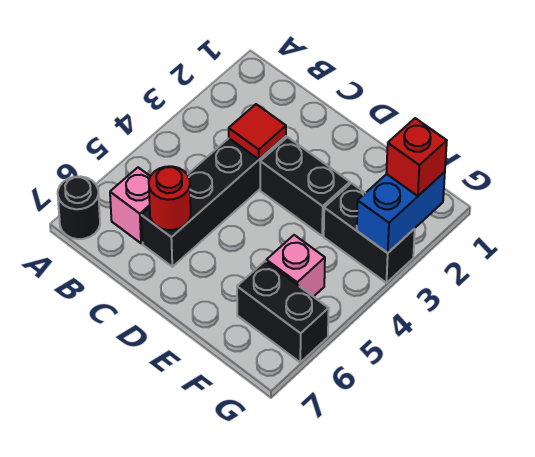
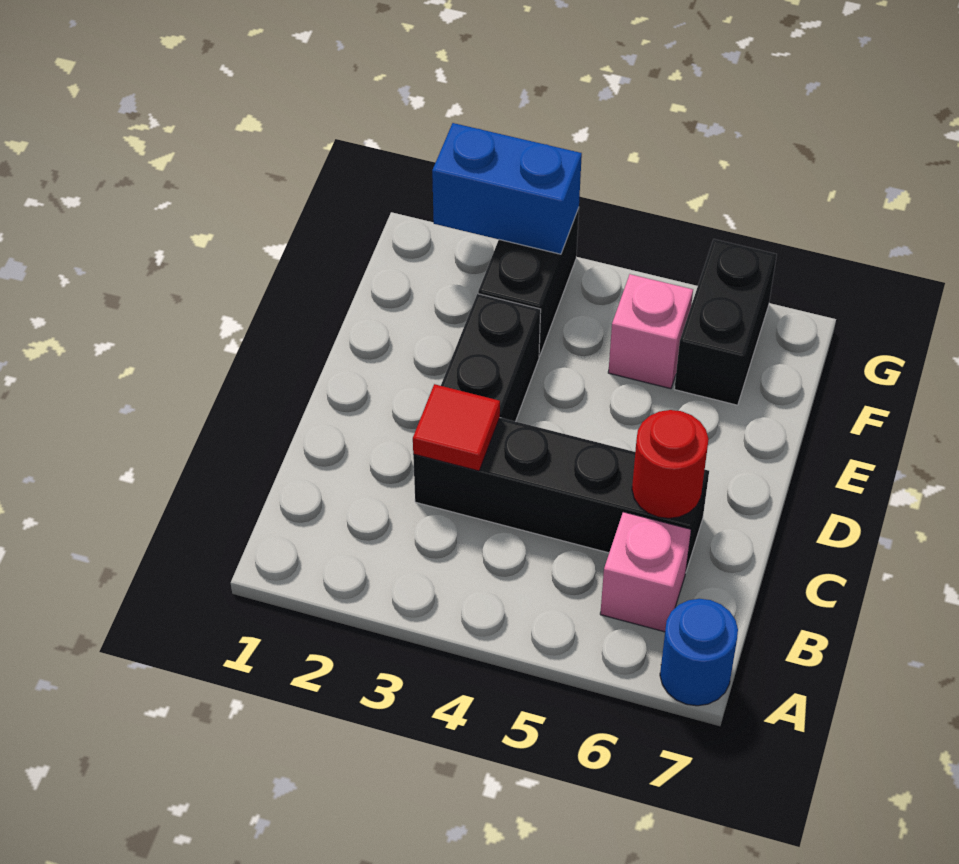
black round brick A7 level 1 -> blue round brick A7 level 1
red brick G2 level 3 -> none

